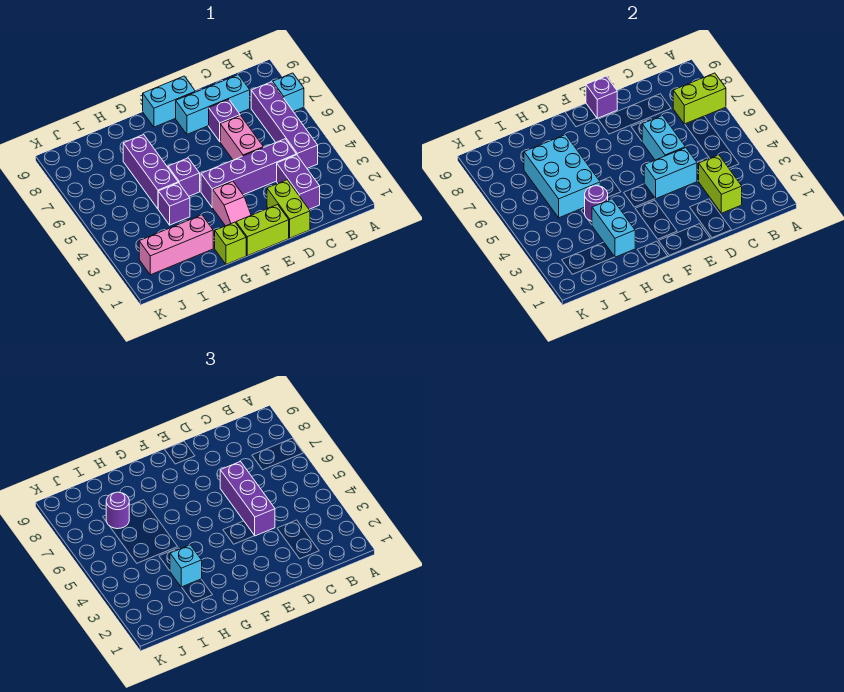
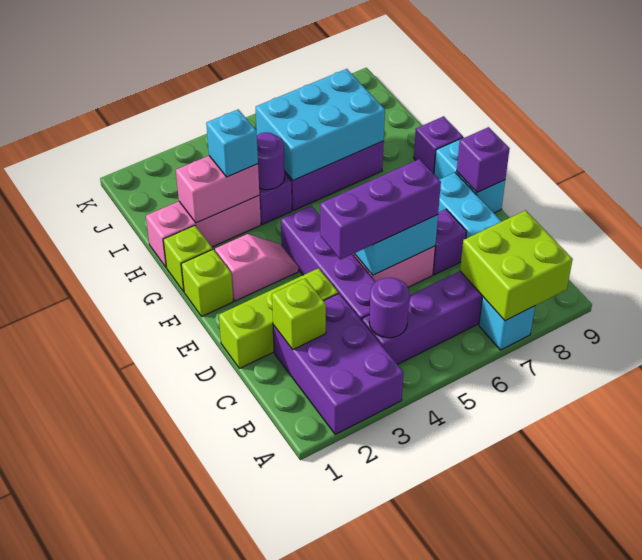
lime brick A7:B7 level 2 -> lime brick A7:B8 level 2
purple brick C2:C3 level 1 -> purple brick A2:C3 level 1
lime brick C2:C3 level 2 -> lime brick C2 level 2
lime brick D1:D2 level 1 -> lime brick D1:D3 level 1
cyan brick D4:E4 level 2 -> none
lime brick E1:F1 level 1 -> lime brick F1 level 1
pink slope F2:F3 level 1 top 3 -> pink slope F2:F3 level 1 top 2
purple brick G5 level 1 -> purple brick G9 level 1
pink brick H2:J2 level 1 -> pink brick H1:H3 level 1
cyan brick H2:H3 level 2 -> pink brick H2:H3 level 2
purple round brick I7 level 3 -> purple round brick B4 level 2

